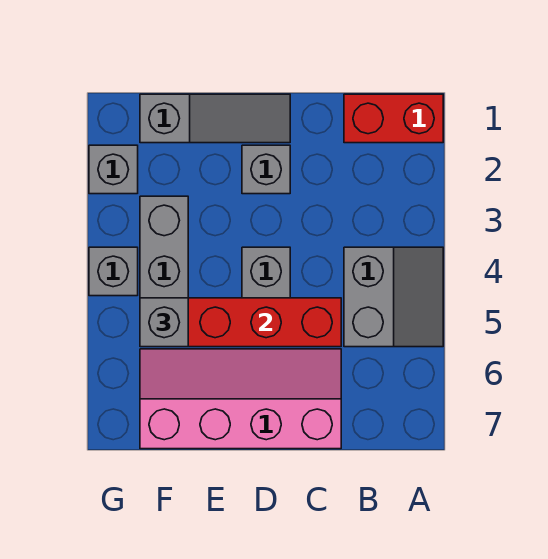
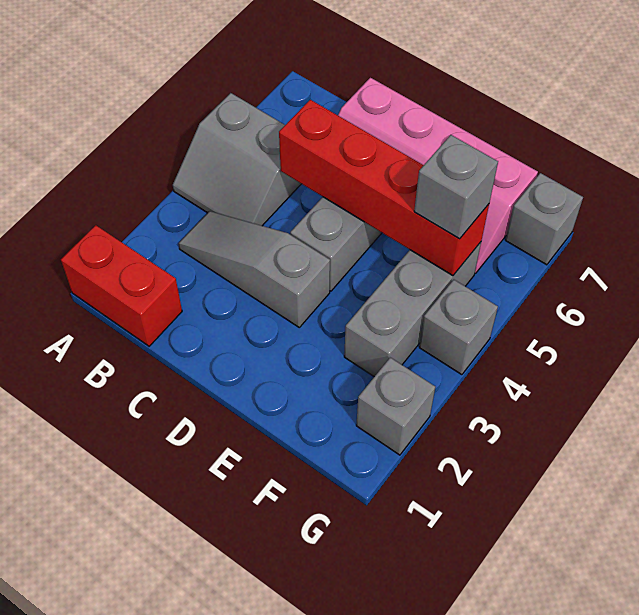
grey slope A4:B5 level 1 top B -> grey slope A4:B5 level 1 top 5
grey slope D1:F1 level 1 top F -> grey slope B3:D3 level 1 top D
grey brick D2 level 1 -> grey brick G7 level 1

